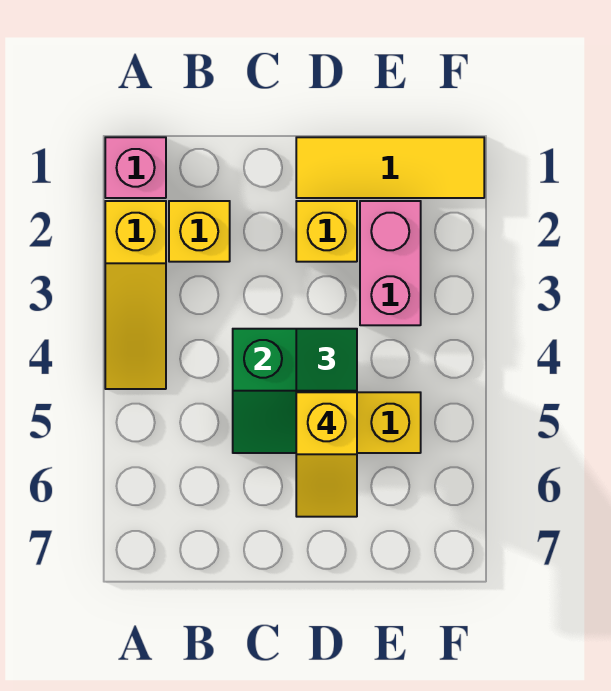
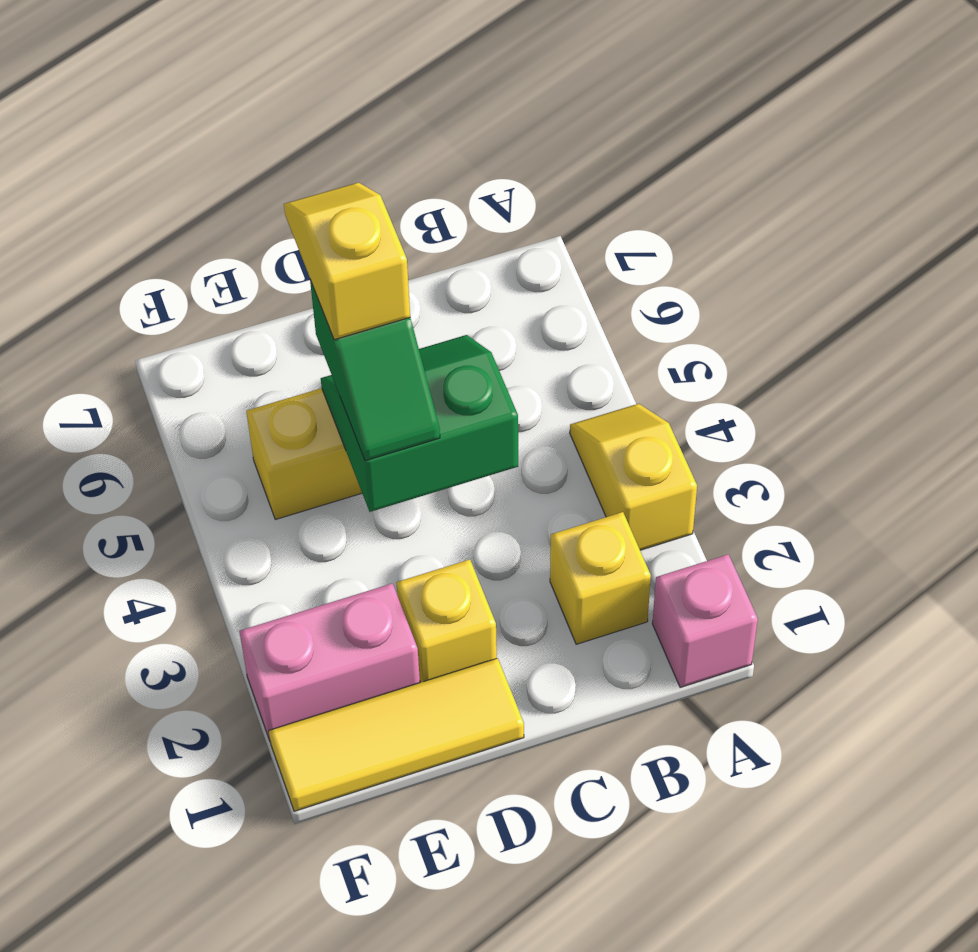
yellow slope A2:A4 level 1 top 2 -> yellow slope A3:A4 level 1 top 3
pink brick E2:E3 level 1 -> pink brick E2:F2 level 1

